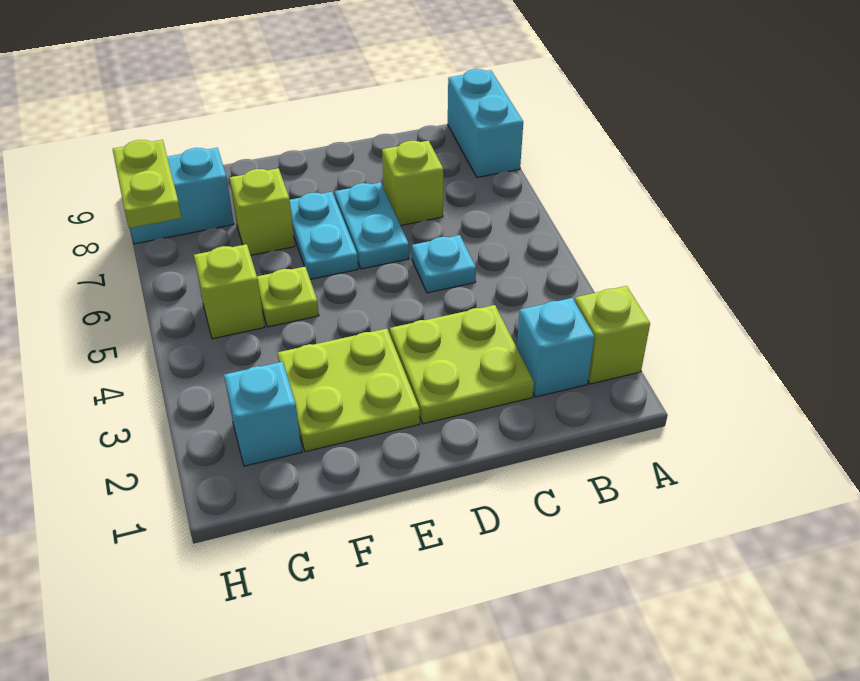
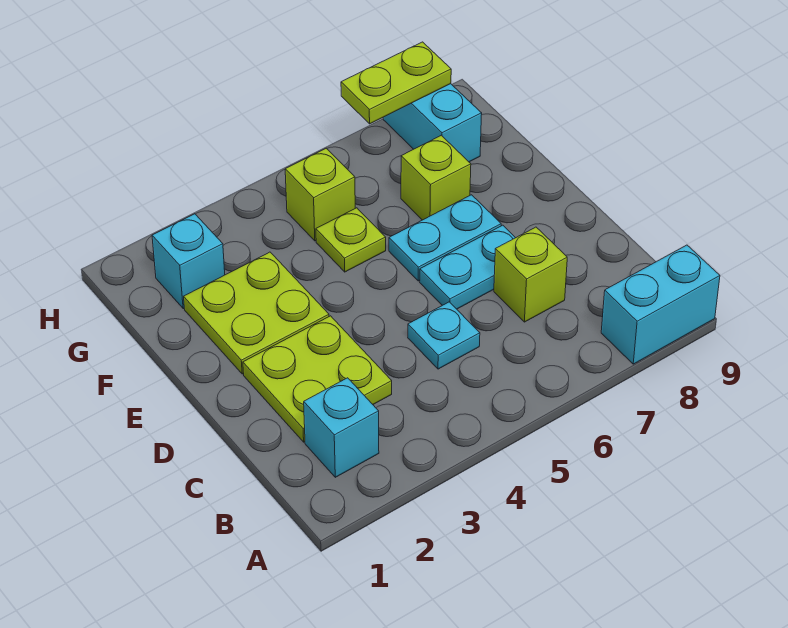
lime brick A2 level 1 -> none

